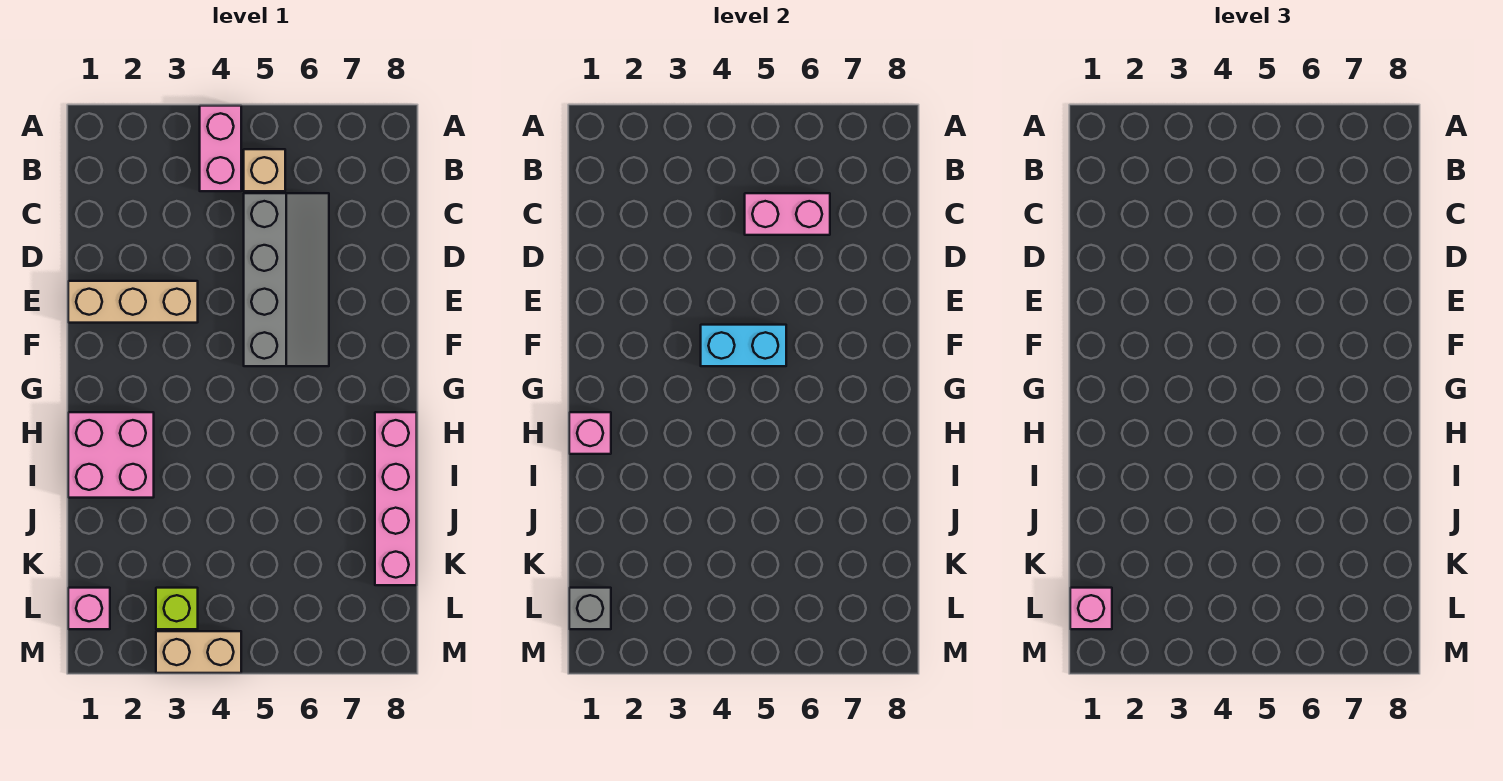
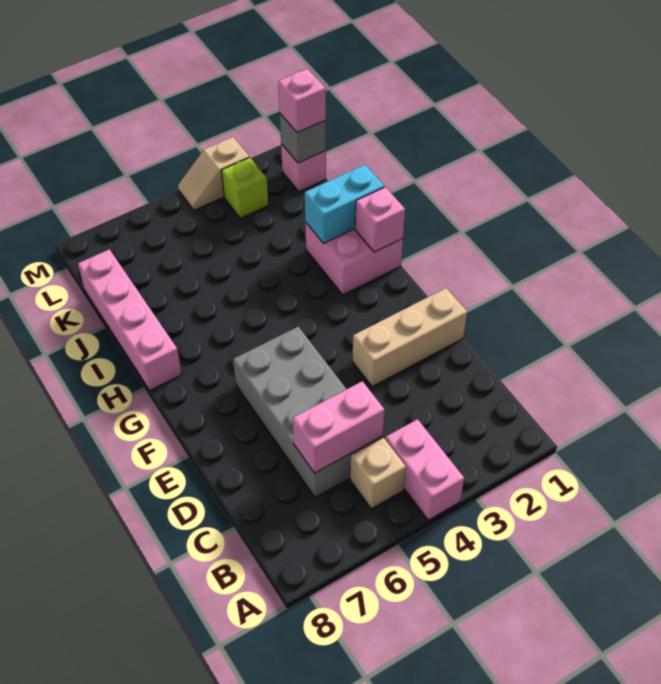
grey slope C5:F6 level 1 top 5 -> grey brick C5:F6 level 1
cyan brick F4:F5 level 2 -> cyan brick I1:I2 level 2
tan brick M3:M4 level 1 -> tan slope M3:M4 level 1 top 3

